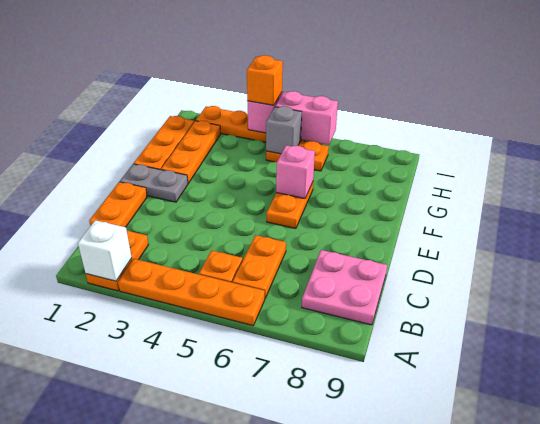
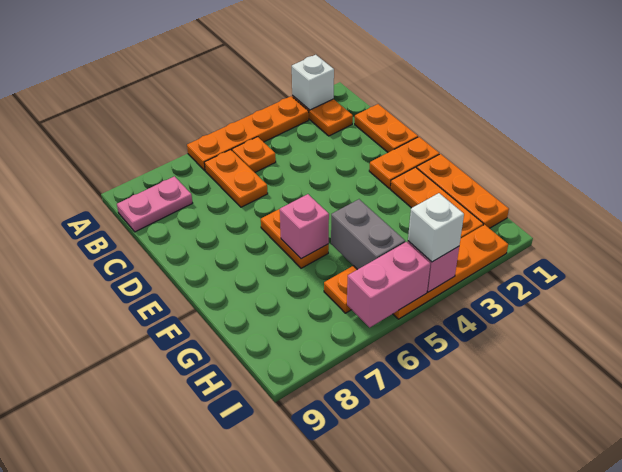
pink plate B8:C9 level 1 -> pink plate B8:B9 level 1
grey plate E1:E2 level 1 -> orange plate E1:E2 level 1
grey brick H5 level 2 -> grey brick G5:H5 level 2
orange brick I4 level 3 -> white brick I4 level 3

